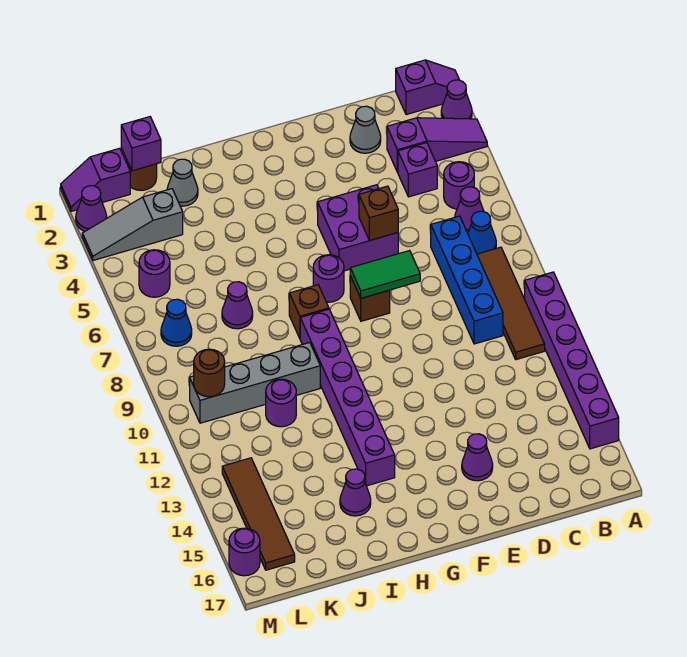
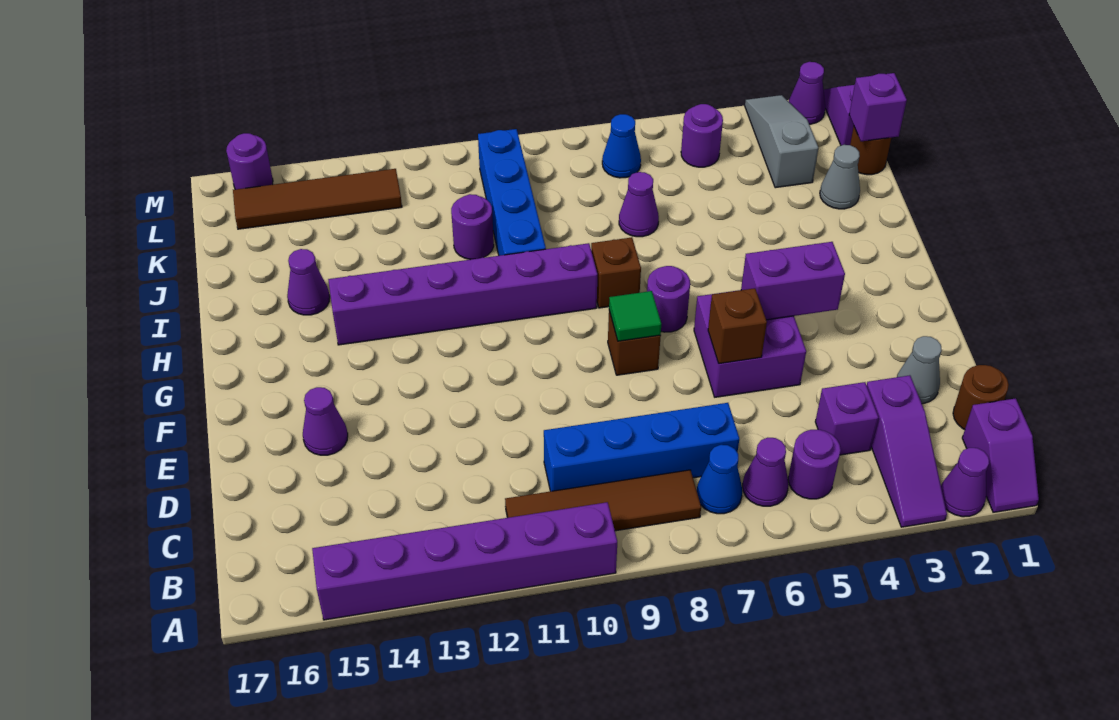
green tile E8:F8 level 2 -> green tile F8 level 2
none -> purple brick F4:F5 level 2
grey brick I10:L10 level 1 -> blue brick I10:L10 level 1
brown round brick L10 level 2 -> brown round brick C1 level 1

